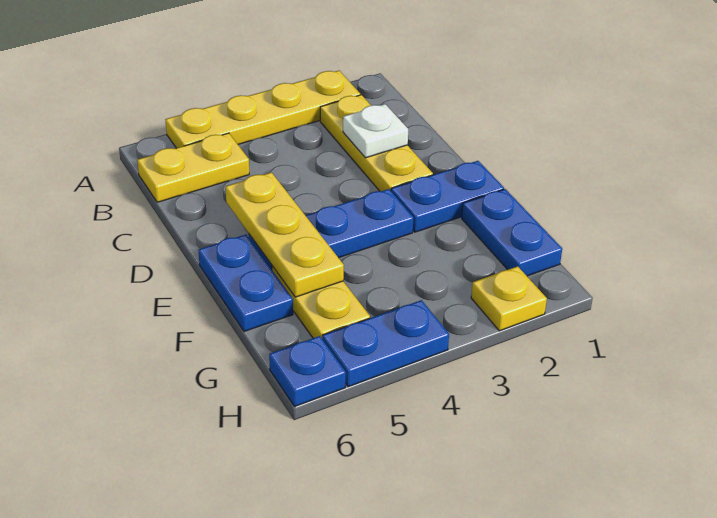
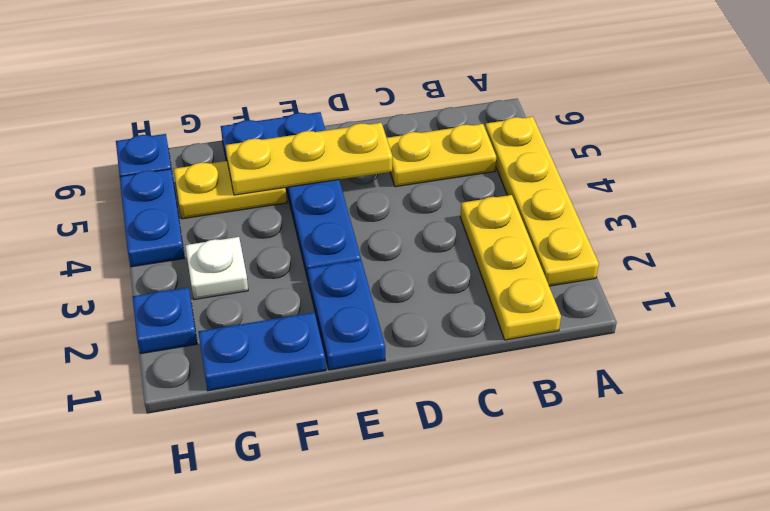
yellow plate B2:D2 level 1 -> yellow plate B1:B3 level 1
yellow plate B5:B6 level 1 -> yellow plate B5:C5 level 1
white plate C2 level 2 -> white plate G3 level 1
yellow plate H2 level 1 -> blue plate H2 level 1

